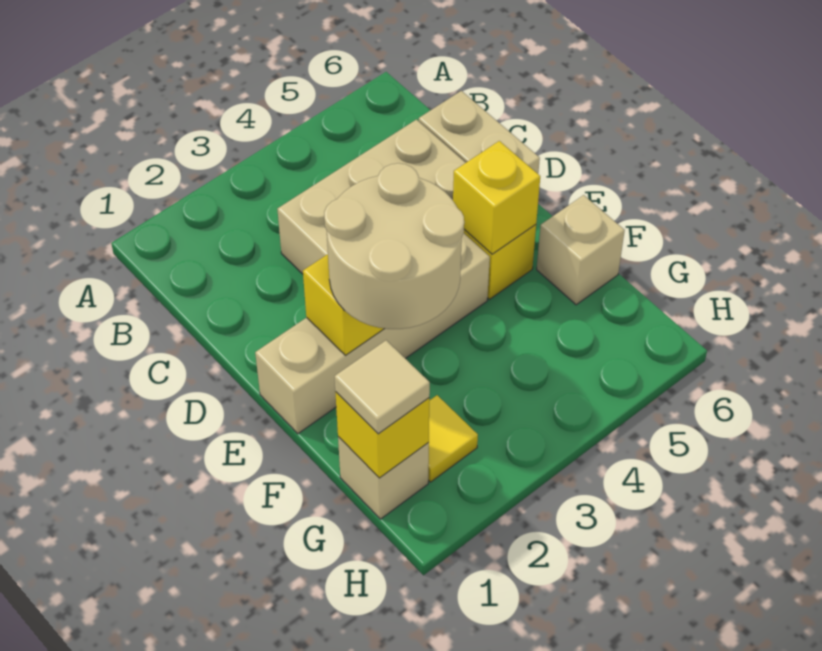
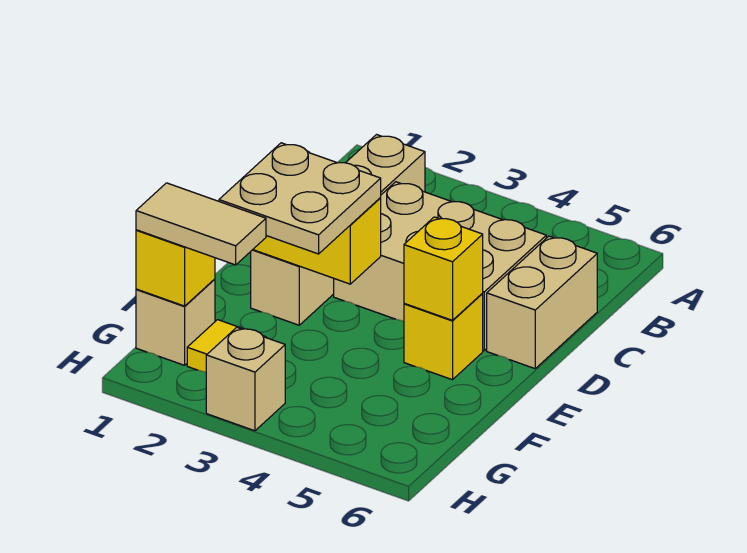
tan brick E1:E4 level 1 -> tan brick B2:E2 level 1
tan round brick E2:F3 level 3 -> tan plate E2:F3 level 3
tan brick F6 level 1 -> tan brick H3 level 1
tan tile G1 level 3 -> tan tile G1:G2 level 3

